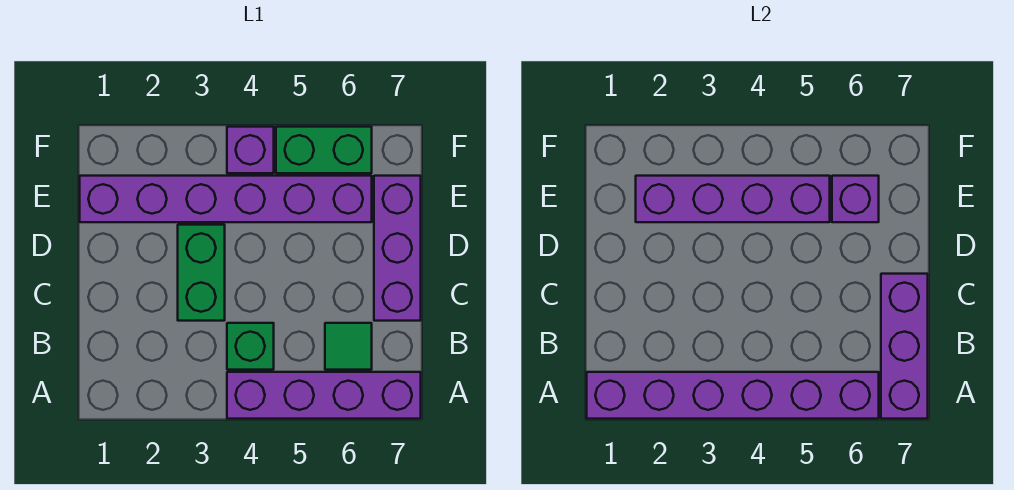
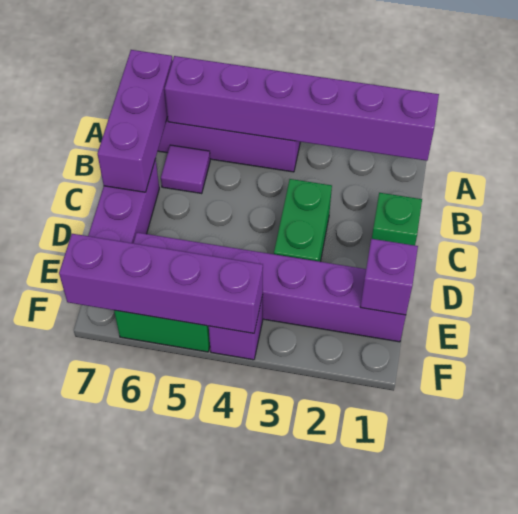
green brick B4 level 1 -> green brick C1 level 1
green tile B6 level 1 -> purple tile B6 level 1
purple brick E2:E5 level 2 -> purple brick F4:F7 level 2
purple brick E6 level 2 -> purple brick E1 level 2

